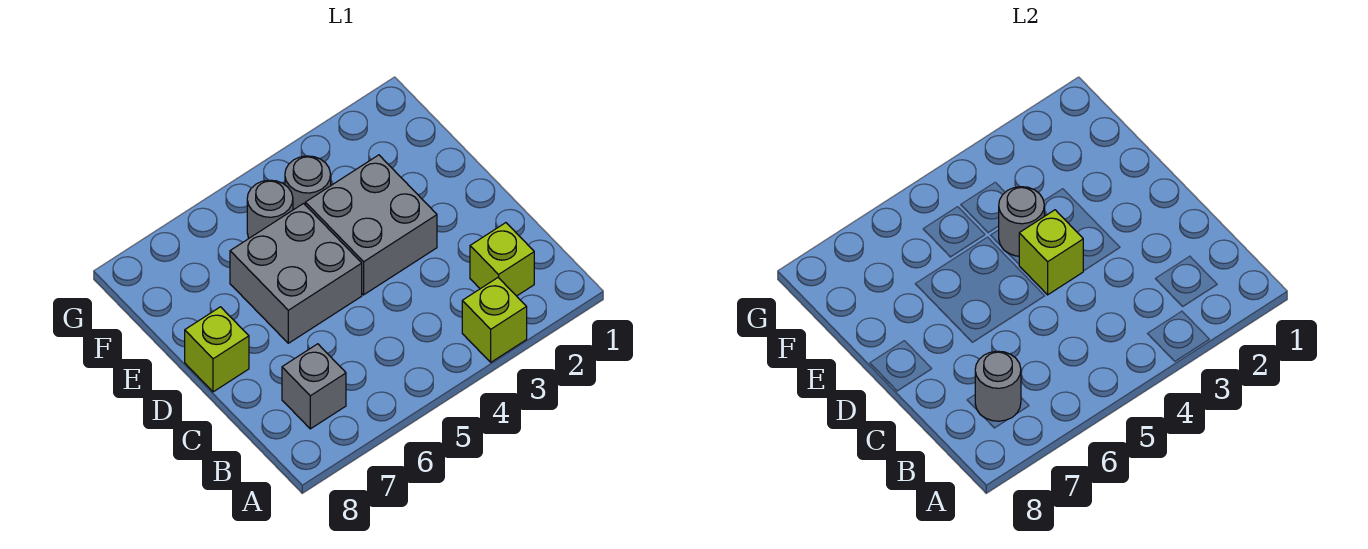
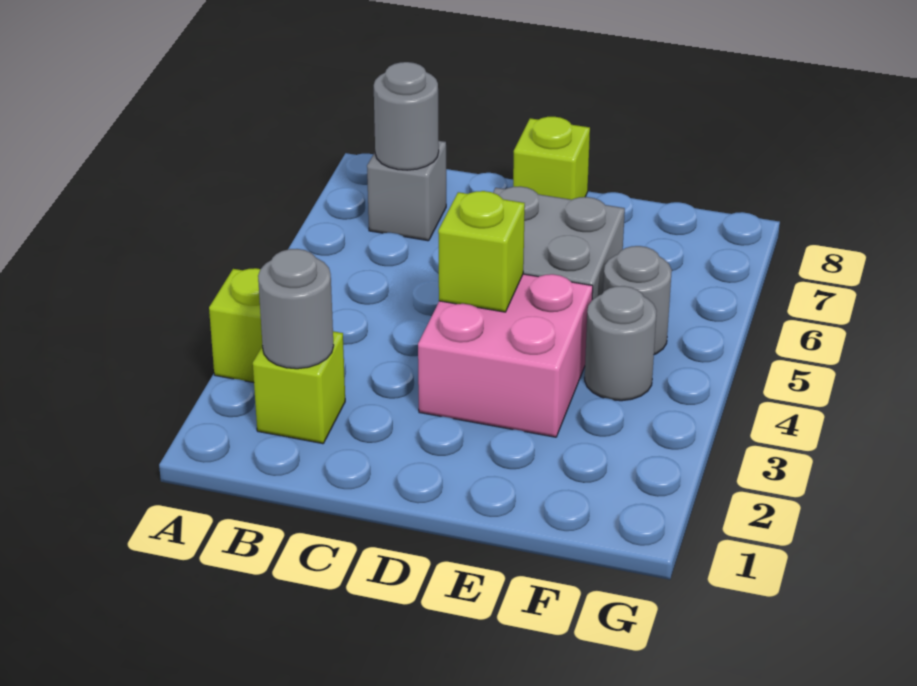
grey brick D3:E4 level 1 -> pink brick D3:E4 level 1
grey round brick E4 level 2 -> grey round brick B2 level 2

